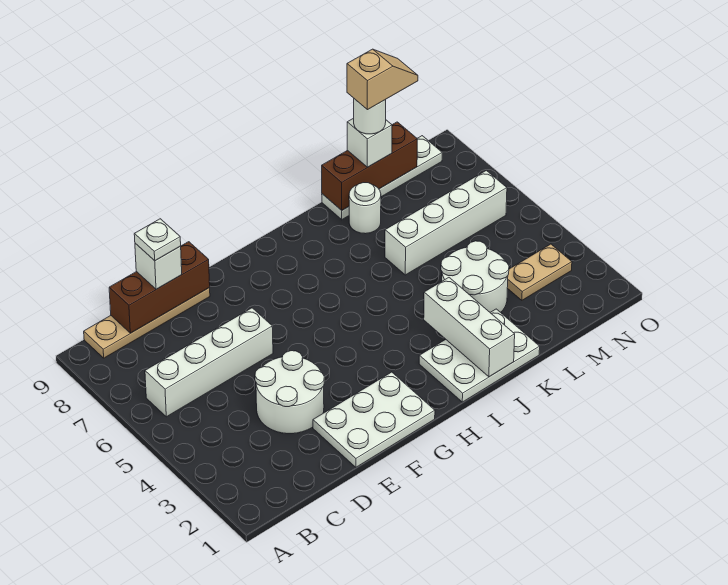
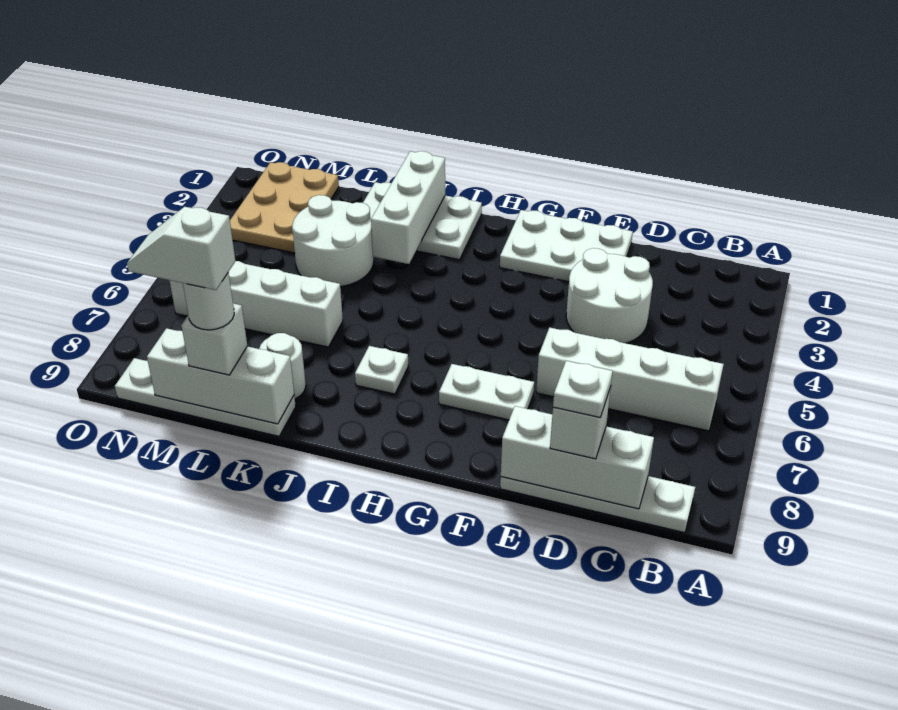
tan plate B9:E9 level 1 -> white plate B9:E9 level 1
brown brick C9:E9 level 2 -> white brick C9:E9 level 2
none -> white plate F7:G7 level 1
none -> white plate I7 level 1
brown brick K9:M9 level 2 -> white brick K9:M9 level 2
tan slope L9:M9 level 5 top L -> white slope L9:M9 level 5 top L
tan plate M3:N3 level 1 -> tan plate M1:N3 level 1

